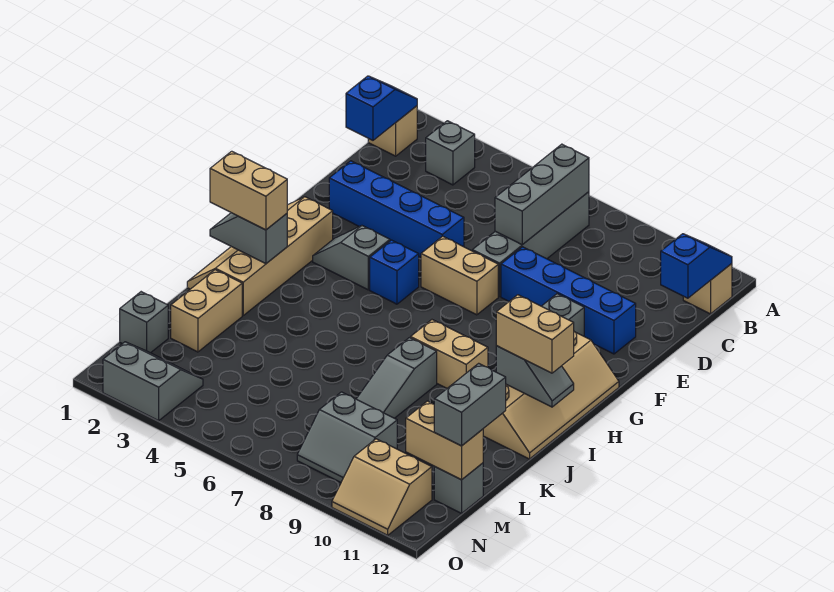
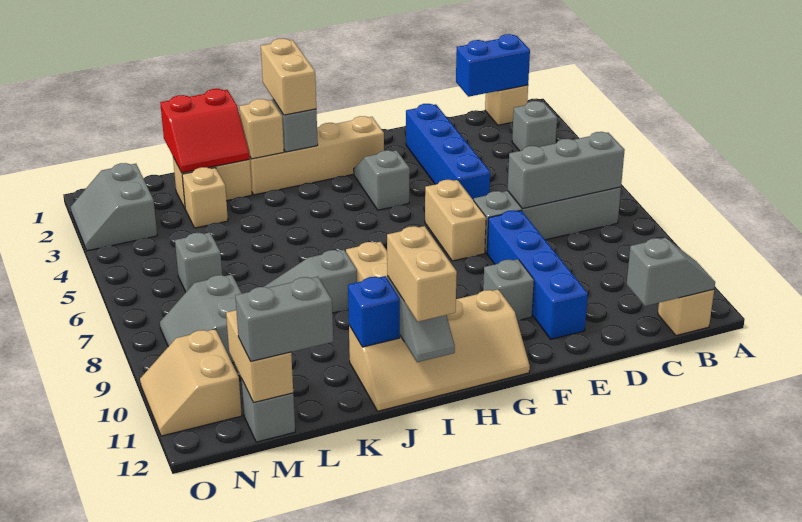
blue slope B1:C1 level 2 top C -> blue brick B1:C1 level 2
blue slope B12:C12 level 2 top C -> grey slope B12:C12 level 2 top C
blue brick G5 level 1 -> blue brick J11 level 2
none -> tan brick J2 level 2
none -> red slope K1:L2 level 2 top 1
none -> tan brick L3 level 1
grey brick M1 level 1 -> grey brick M6 level 1
grey slope N2:O3 level 1 top O -> grey slope N2:O3 level 1 top N

